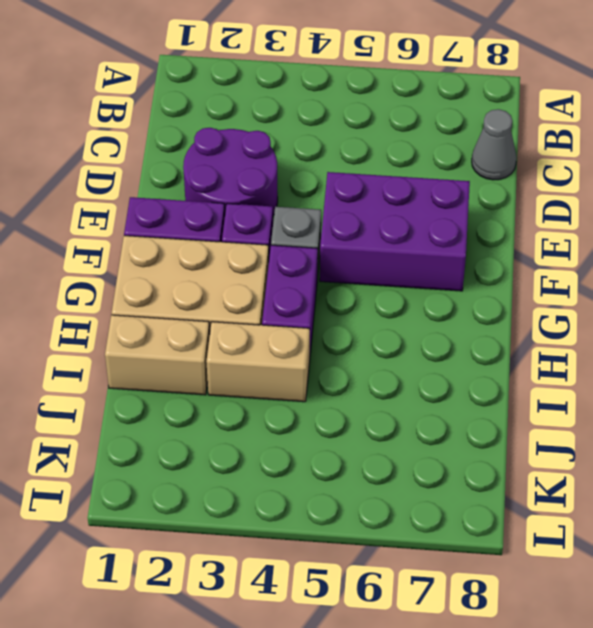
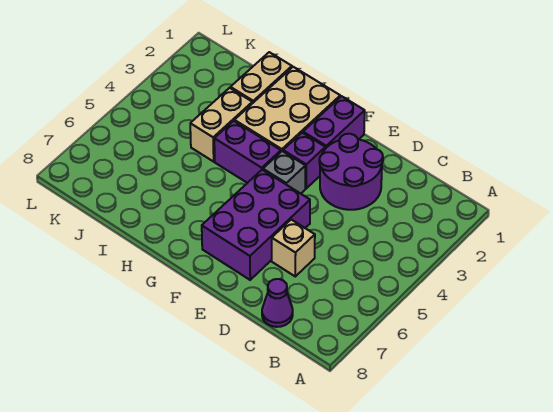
grey cone C8 level 1 -> purple cone C8 level 1
none -> tan brick D6 level 1

